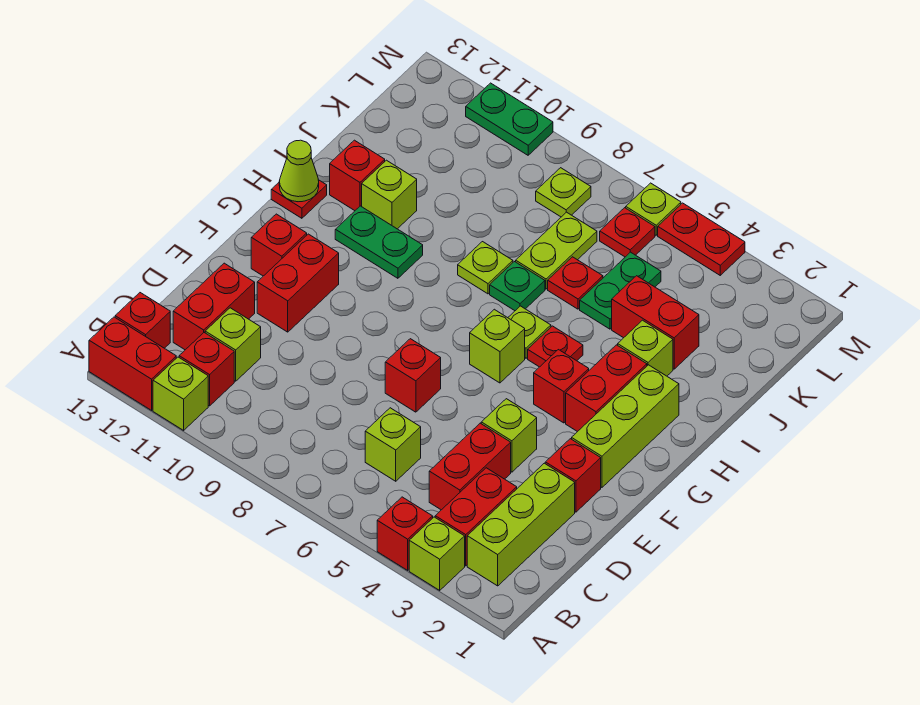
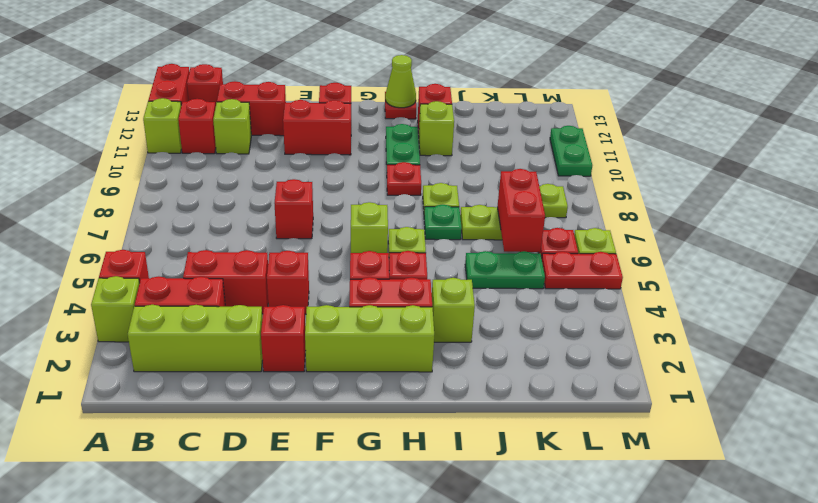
lime brick C6 level 1 -> none
lime brick E4 level 1 -> red brick E4 level 1
red brick J3:J4 level 1 -> red brick K6:K7 level 2
red plate J6 level 1 -> red plate H9 level 1
red plate M4:M5 level 1 -> red plate L5:M5 level 1

